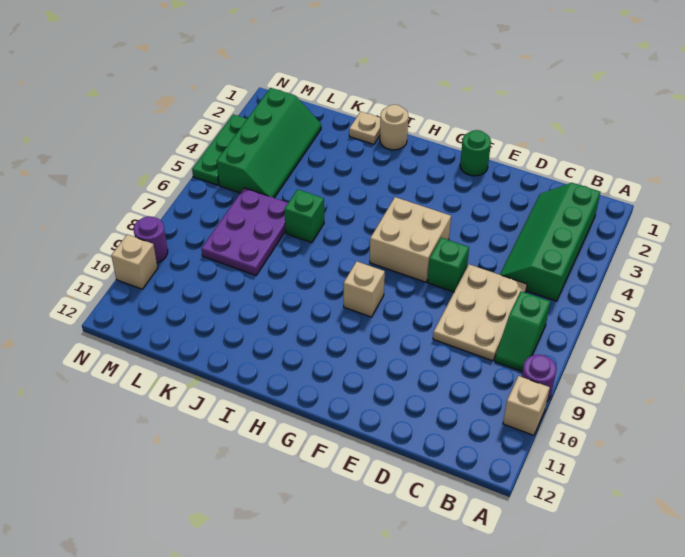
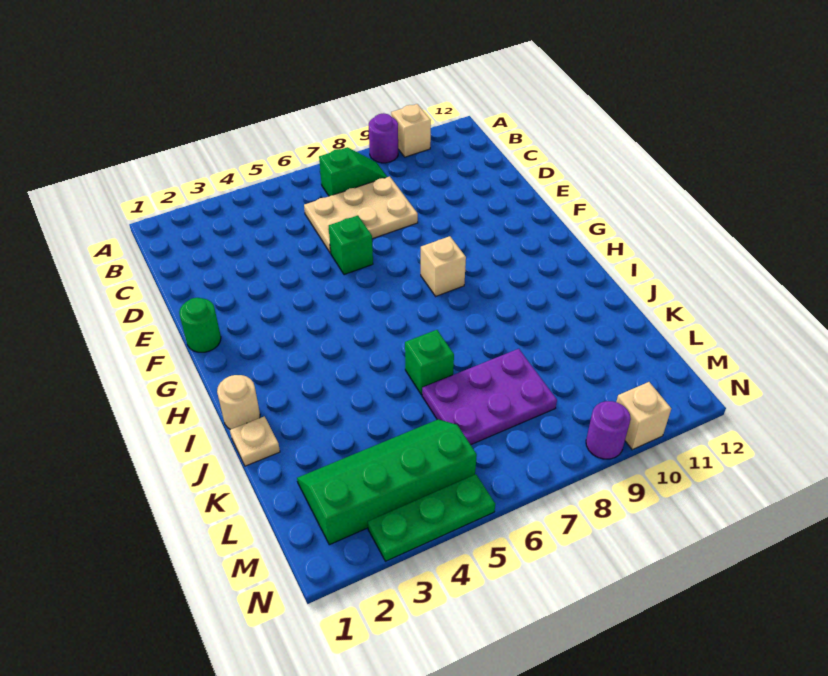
green slope B2:C5 level 1 top B -> none
tan brick F5:G6 level 1 -> none

